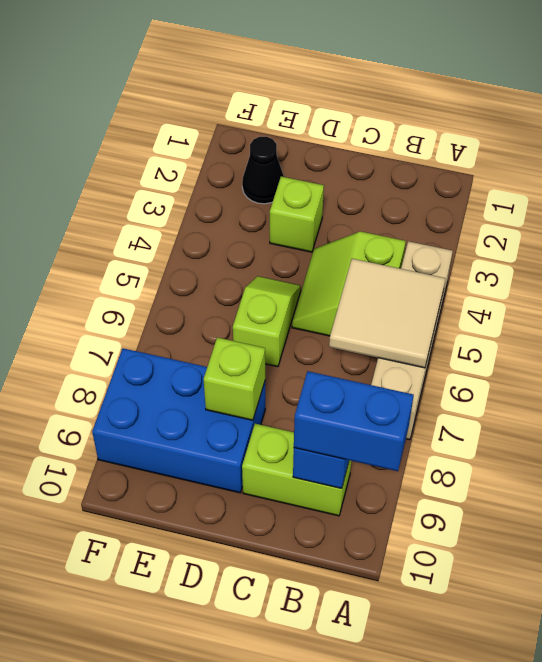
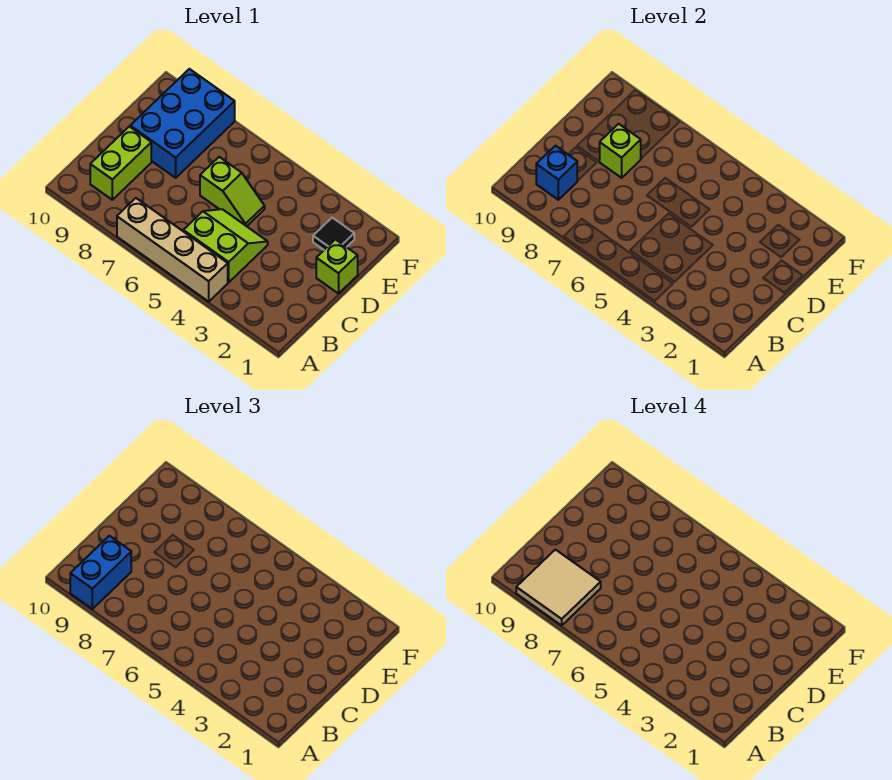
tan tile A5:B6 level 2 -> tan tile A8:B9 level 4
lime brick D3 level 1 -> lime brick D1 level 1
black cone E2 level 1 -> black tile E2 level 1

